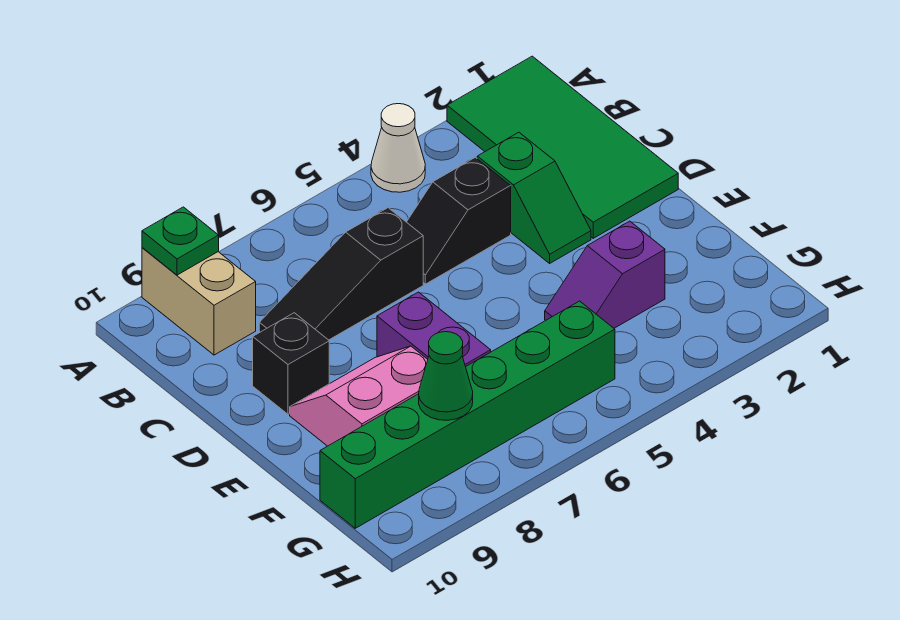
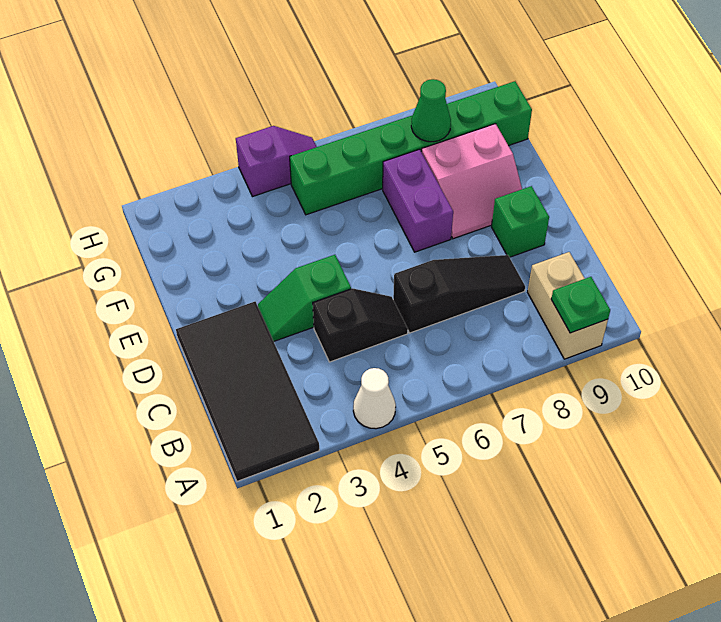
green tile A1:D2 level 1 -> black tile A1:D2 level 1
green slope C3:D3 level 1 top C -> green slope D3:D4 level 1 top 4
black brick D9 level 1 -> green brick D9 level 1
purple slope F3:F4 level 1 top 3 -> purple slope H4:H5 level 1 top 4

